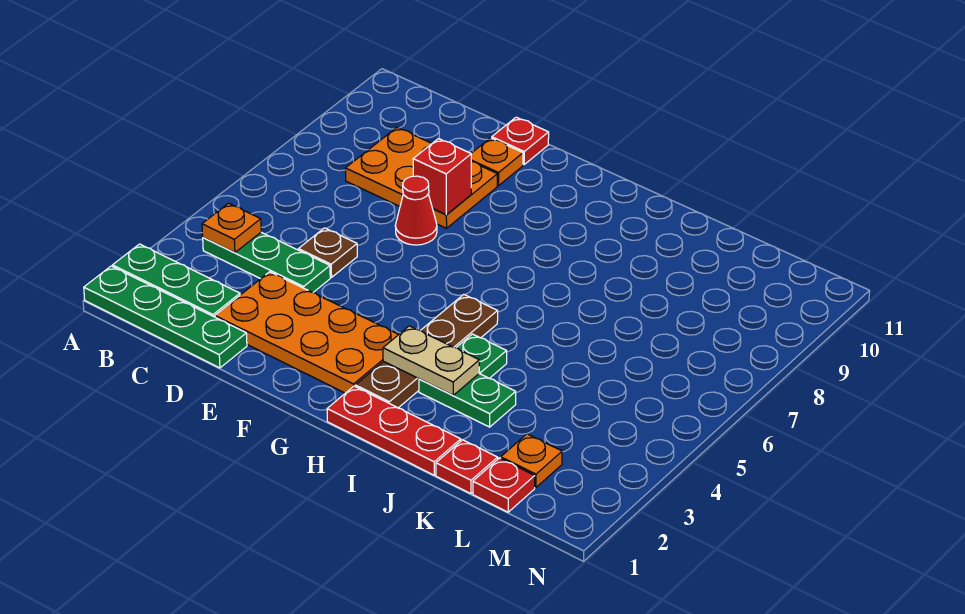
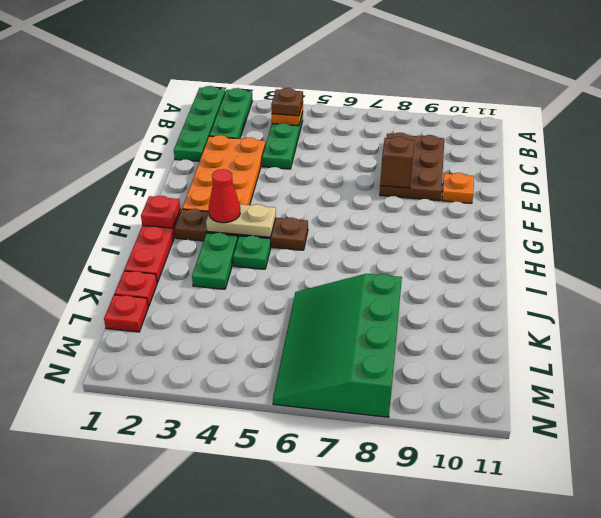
orange plate C8:E9 level 1 -> brown plate C8:E9 level 1
brown plate D5 level 1 -> brown plate B4 level 3
red cone E7 level 1 -> red cone H3 level 3
red brick E8 level 2 -> brown brick E8 level 2
red plate E11 level 1 -> red plate H1 level 2
tan plate H3:I3 level 2 -> tan plate H3:H4 level 2
none -> green slope K6:N8 level 1 top 8
orange plate L2 level 1 -> none

